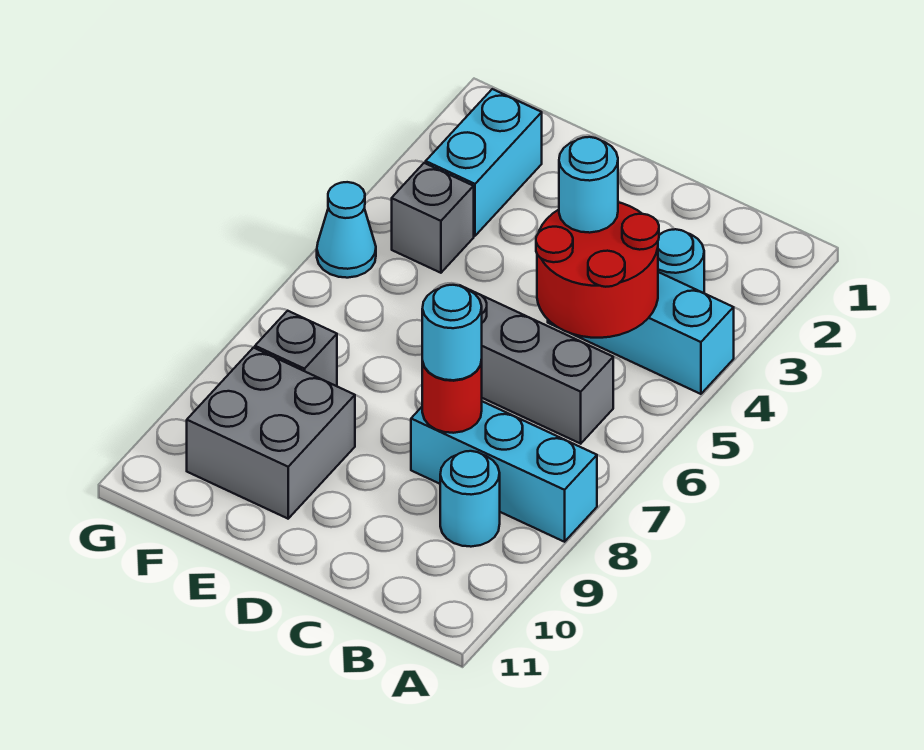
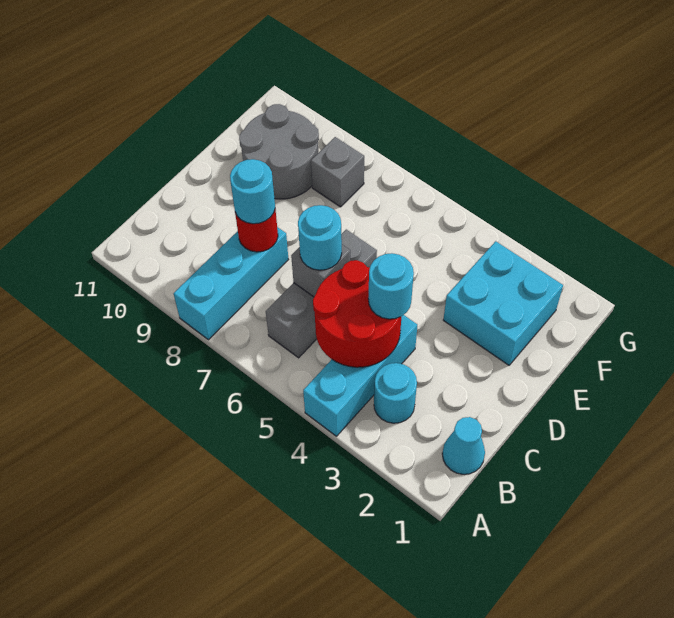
cyan round brick B9 level 1 -> cyan round brick C6 level 3
grey brick E9:F10 level 1 -> grey round brick E9:F10 level 1
cyan brick F2:F3 level 1 -> cyan brick E2:F3 level 1
grey brick F4 level 1 -> grey brick C6 level 2
cyan cone G5 level 1 -> cyan cone B1 level 1

